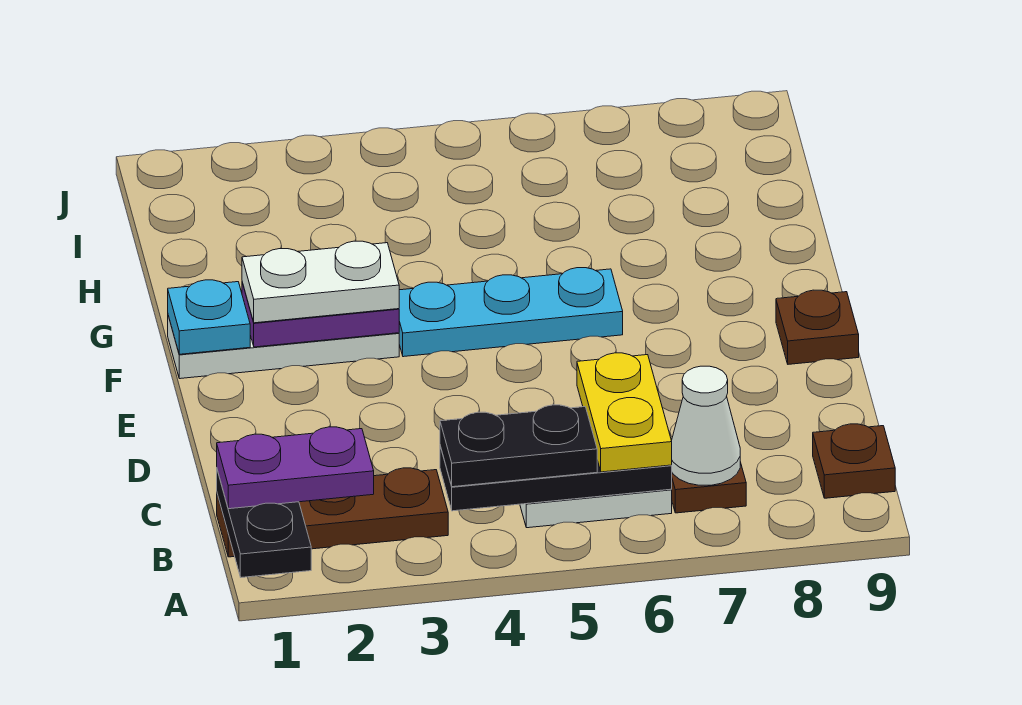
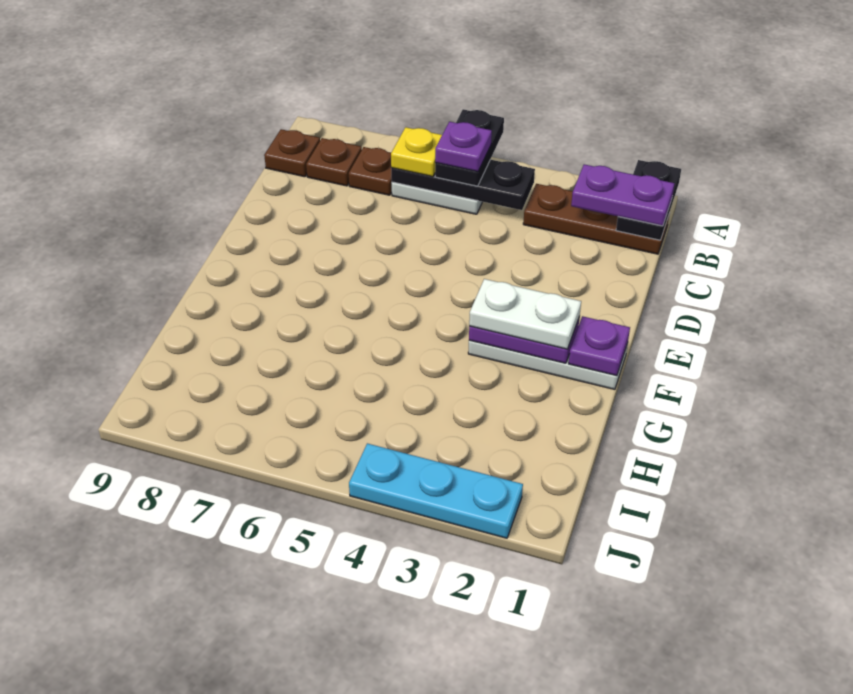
black plate B4:B5 level 3 -> black plate A5:B5 level 3
none -> purple plate B5 level 4
yellow plate B6:C6 level 3 -> yellow plate B6 level 3
white cone B7 level 2 -> none
brown plate E9 level 1 -> brown plate B8 level 1
cyan plate F1 level 2 -> purple plate F1 level 2
cyan plate F4:F6 level 1 -> cyan plate J2:J4 level 1

